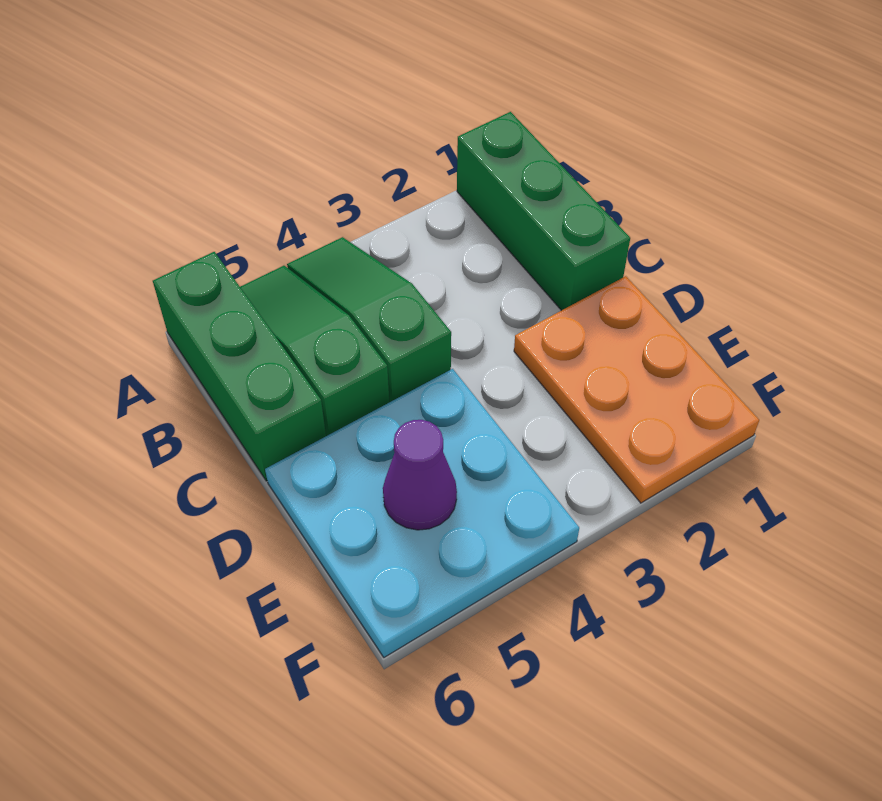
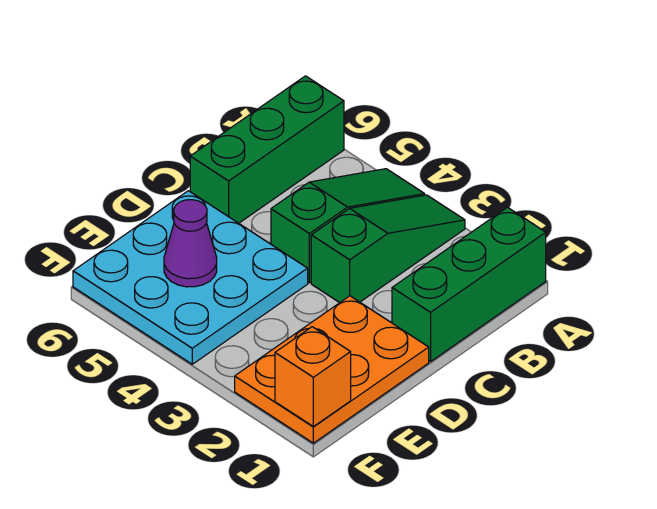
green slope A5:C5 level 1 top C -> green slope A3:C3 level 1 top C
none -> orange brick F1 level 2

